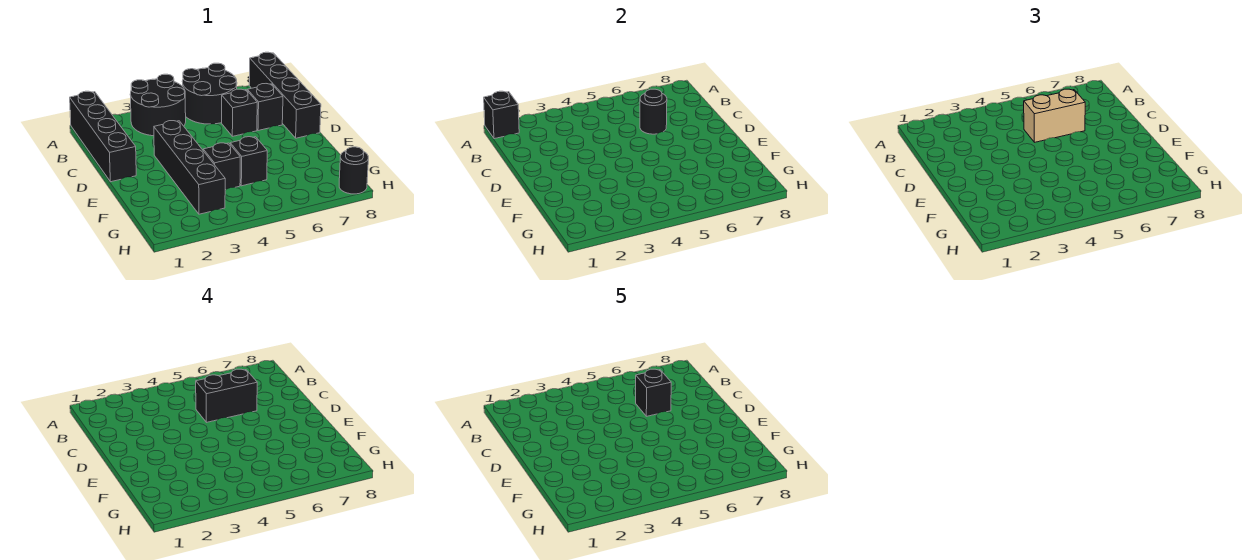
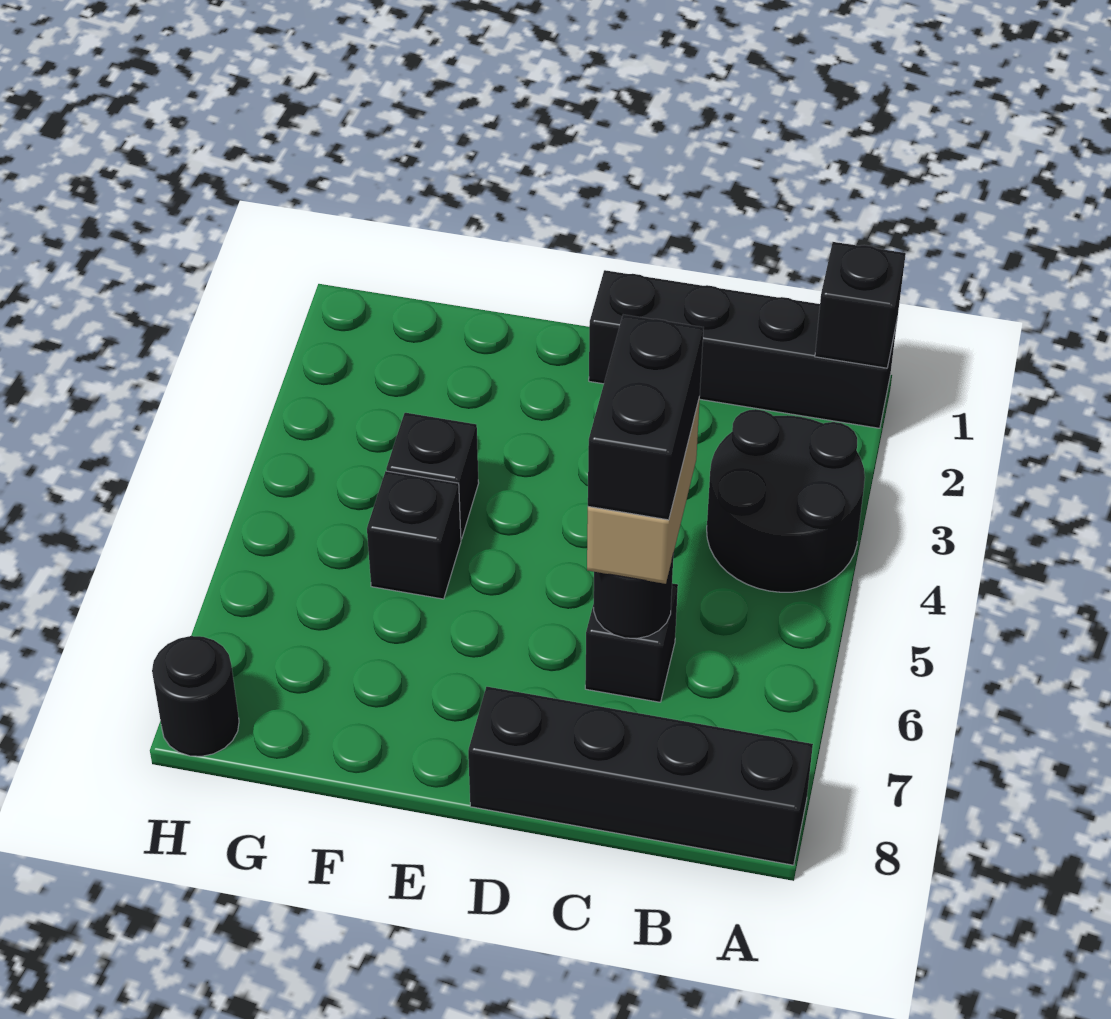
black round brick A5:B6 level 1 -> none
black brick C6 level 5 -> none
black brick C7 level 1 -> none
black brick D3:G3 level 1 -> none

